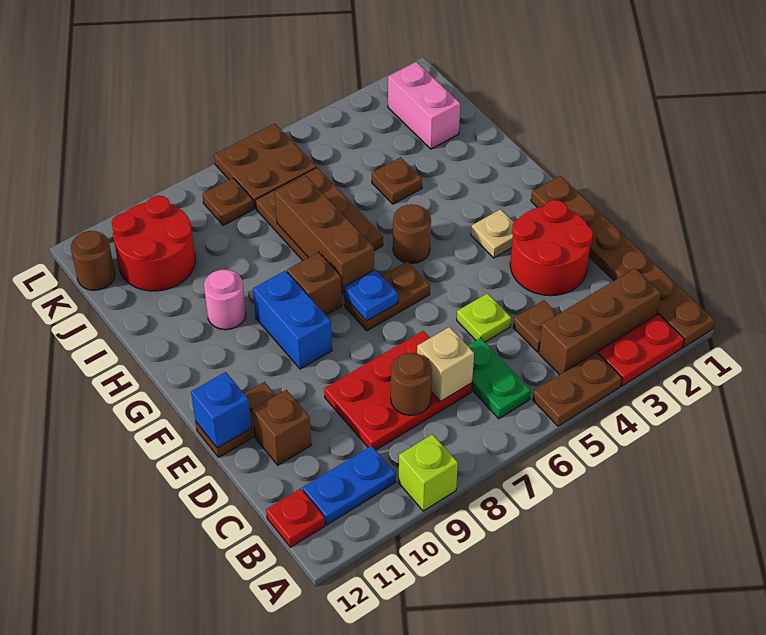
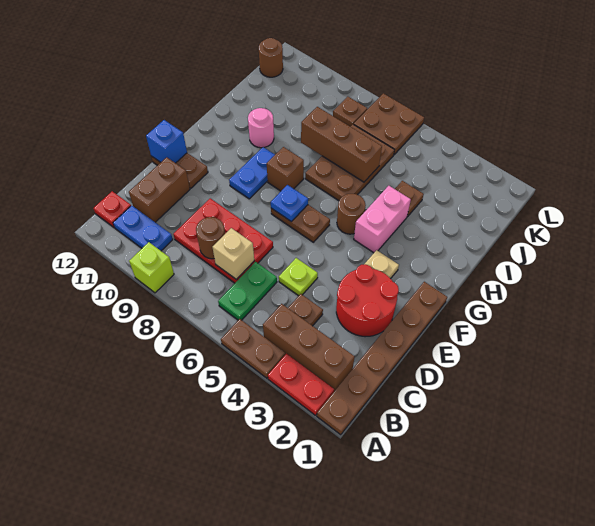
brown brick D11 level 1 -> brown brick C11:D11 level 1
blue brick F9:G9 level 1 -> blue plate F9:G9 level 1
brown brick G7:I7 level 2 -> brown brick I6:I8 level 2
pink brick J2:K2 level 1 -> pink brick G4:H4 level 1
red round brick J10:K11 level 1 -> none

